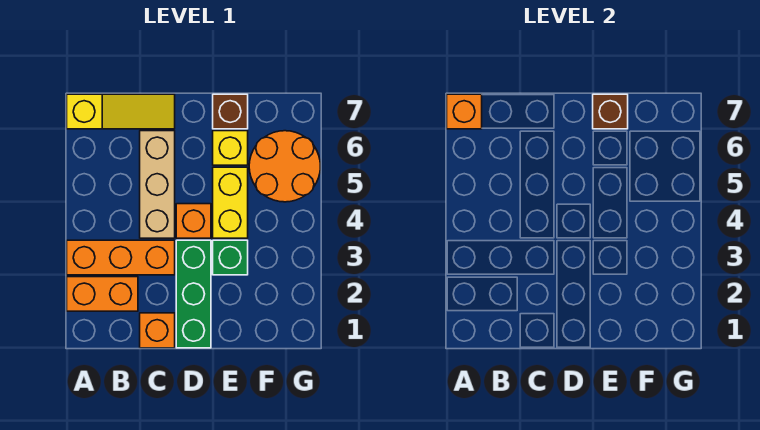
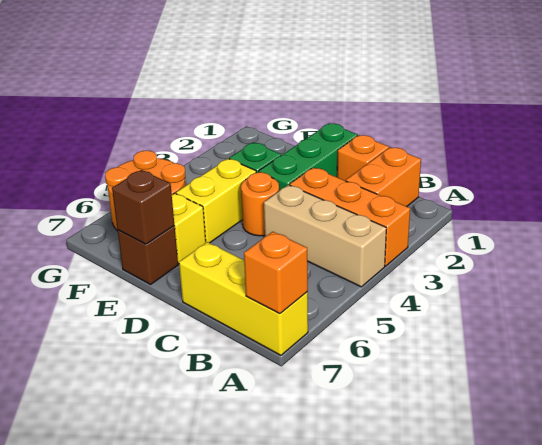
orange brick A2:B2 level 1 -> orange brick B1:B2 level 1
yellow slope A7:C7 level 1 top A -> yellow brick A7:C7 level 1
tan brick C4:C6 level 1 -> tan brick A4:C4 level 1
orange brick D4 level 1 -> orange round brick D4 level 1

